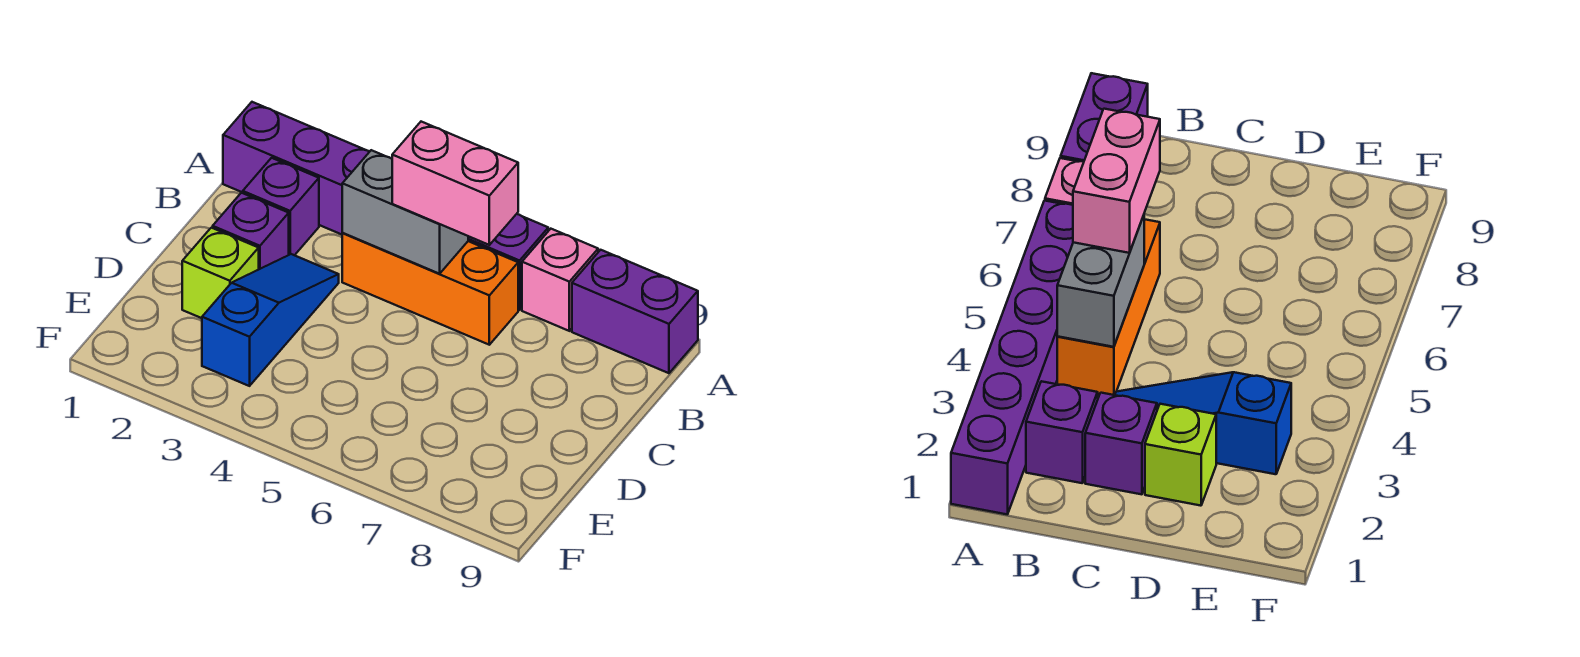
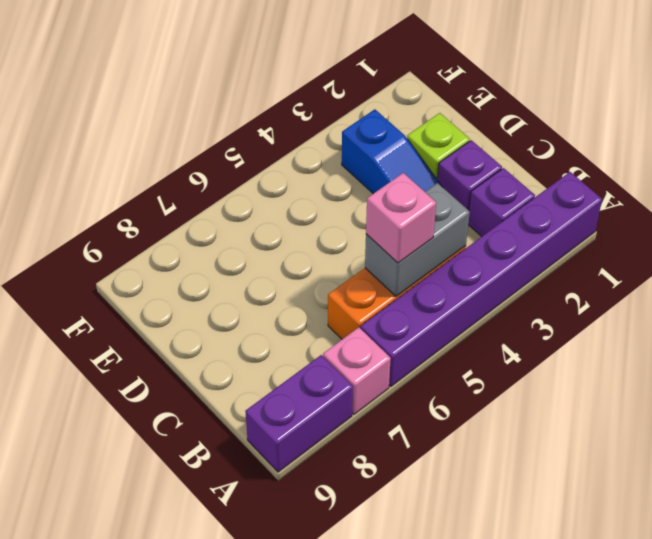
pink brick B5:B6 level 3 -> pink brick B5 level 3

